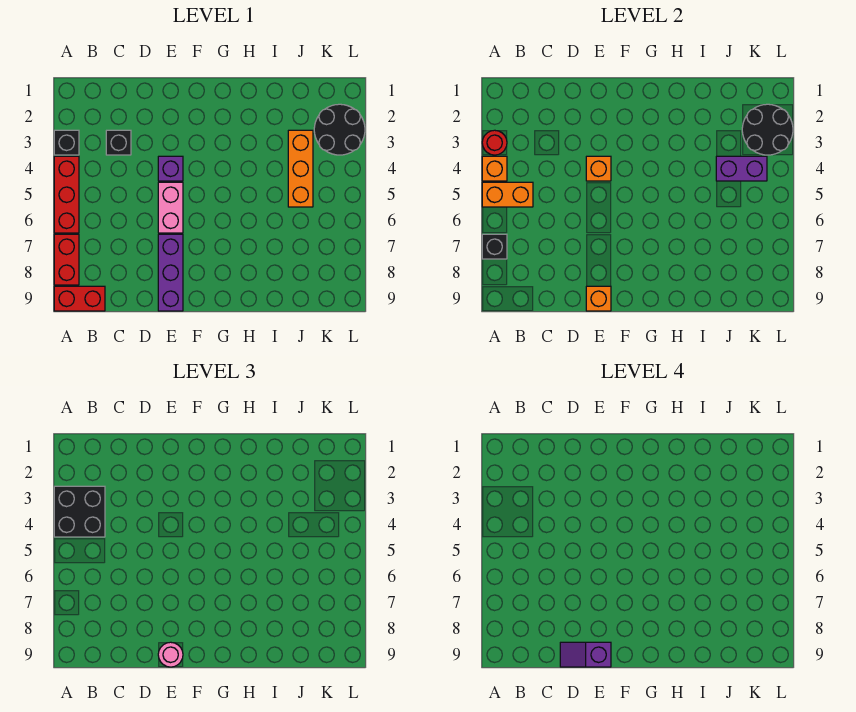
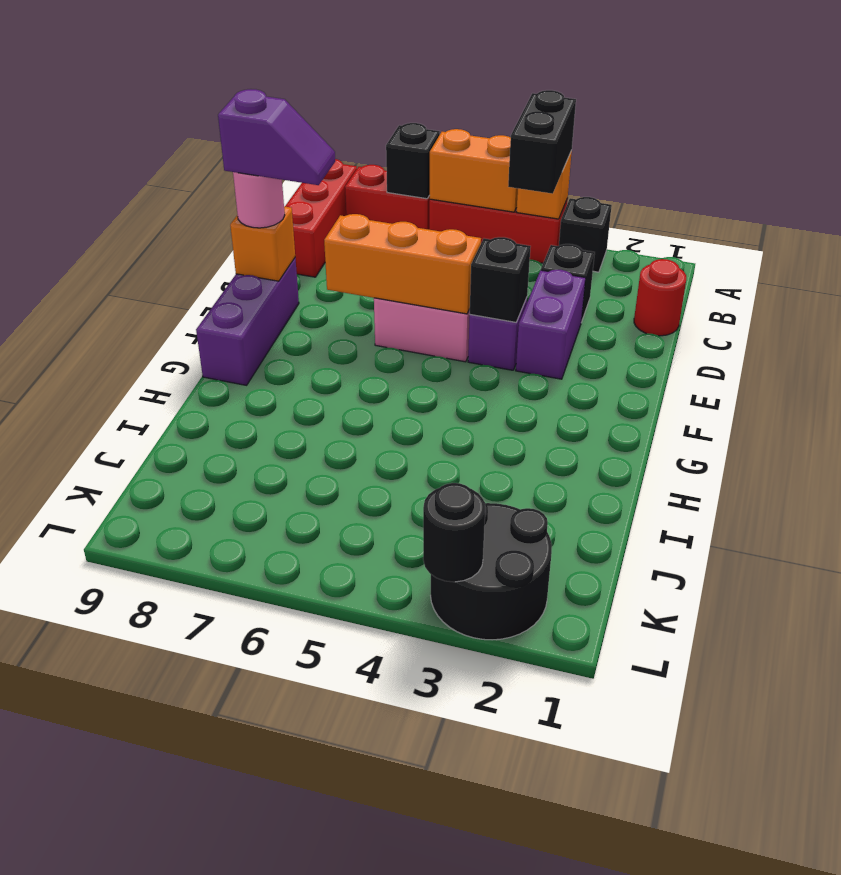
red round brick A3 level 2 -> red round brick C1 level 1
black brick A3:B4 level 3 -> black brick A4:B4 level 3
orange brick A5:B5 level 2 -> orange brick A5:A6 level 2
red brick A9:B9 level 1 -> red brick A9:C9 level 1
purple slope D9:E9 level 4 top E -> purple slope E8:E9 level 4 top 9
orange brick E4 level 2 -> black brick E4 level 2
purple brick E7:E9 level 1 -> purple brick E9:G9 level 1
orange brick J3:J5 level 1 -> orange brick E5:E7 level 2
purple brick J4:K4 level 2 -> purple brick D3:E3 level 1
black round brick K2:L3 level 2 -> black round brick L3 level 2

